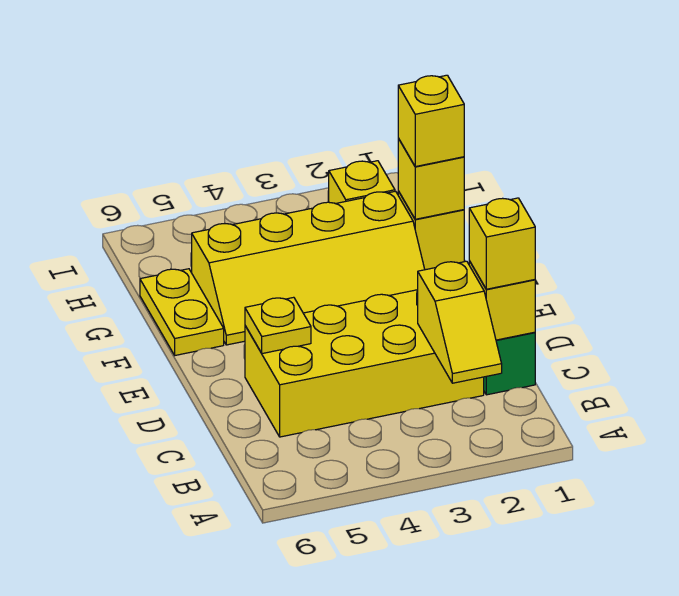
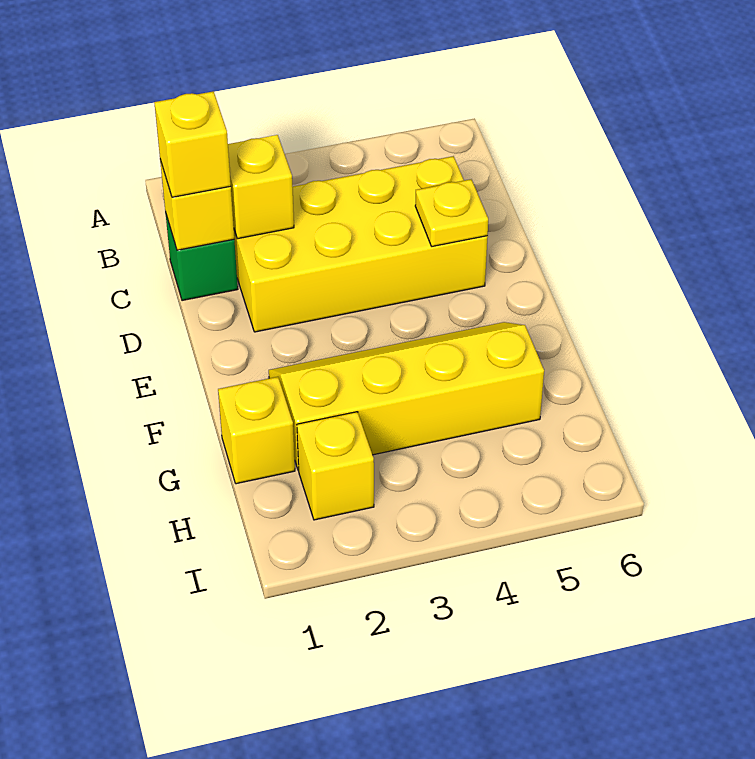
yellow plate F6:G6 level 1 -> none
yellow brick G1 level 2 -> none
yellow brick G1 level 3 -> none

